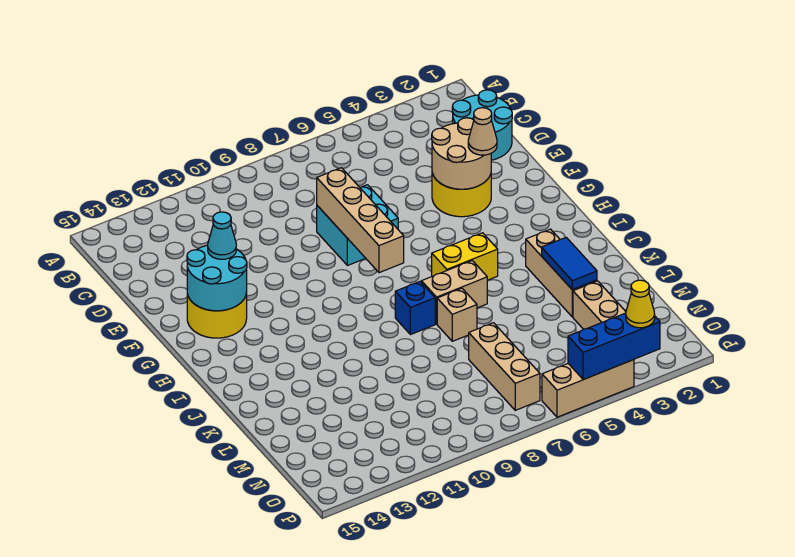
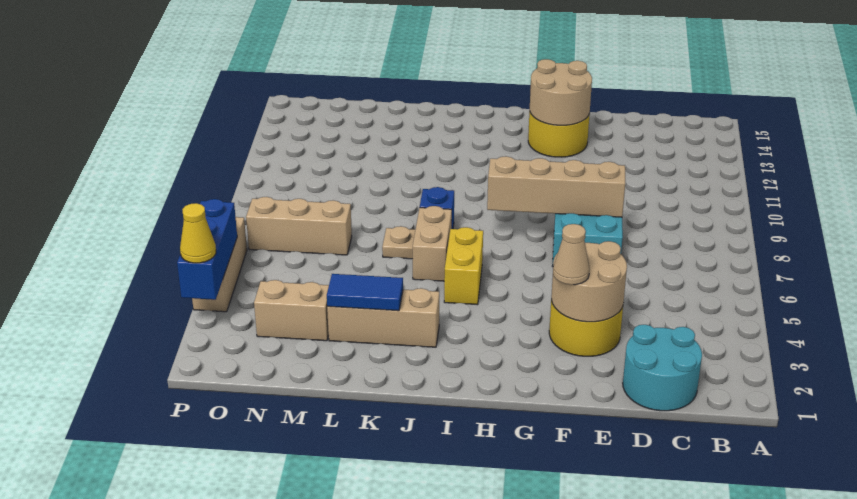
cyan round brick F13:G14 level 2 -> tan round brick F13:G14 level 2
cyan cone F13 level 3 -> none
tan brick K7 level 1 -> tan plate K7 level 1

